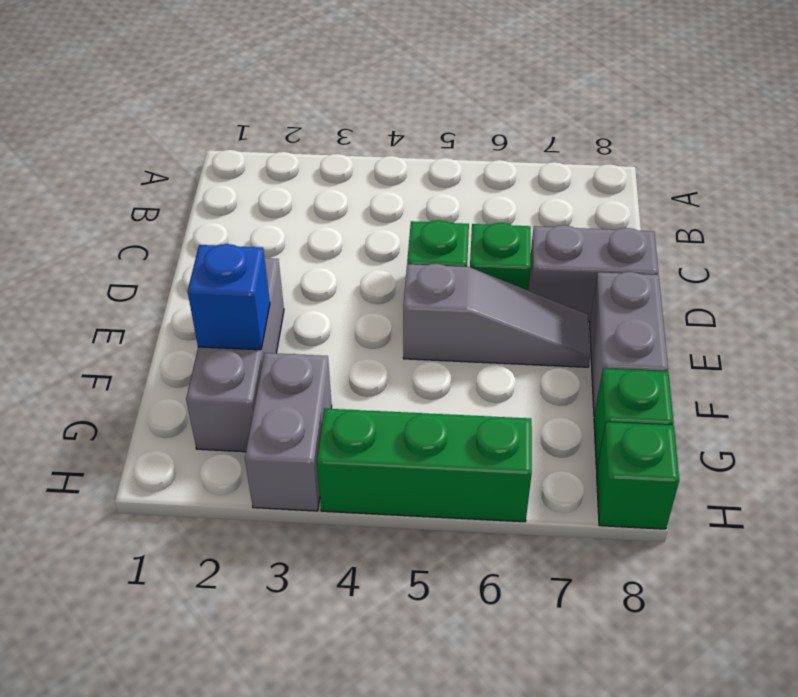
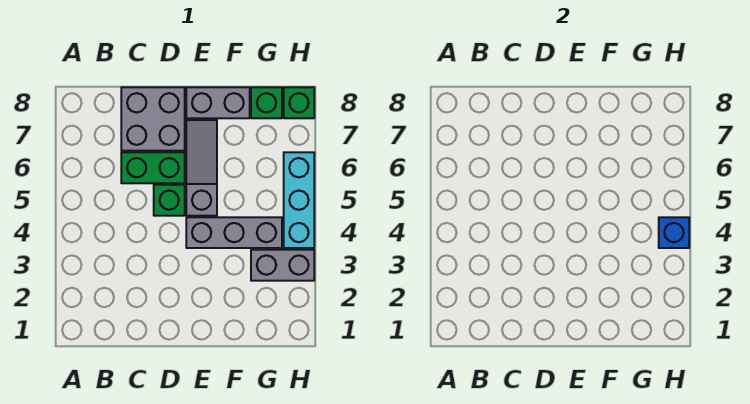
green brick D6 level 1 -> green brick C6:D6 level 1
grey brick D7:D8 level 1 -> grey brick C7:D8 level 1
grey brick E2:G2 level 1 -> grey brick E4:G4 level 1
blue brick F2 level 2 -> blue brick H4 level 2
green brick H4:H6 level 1 -> cyan brick H4:H6 level 1

